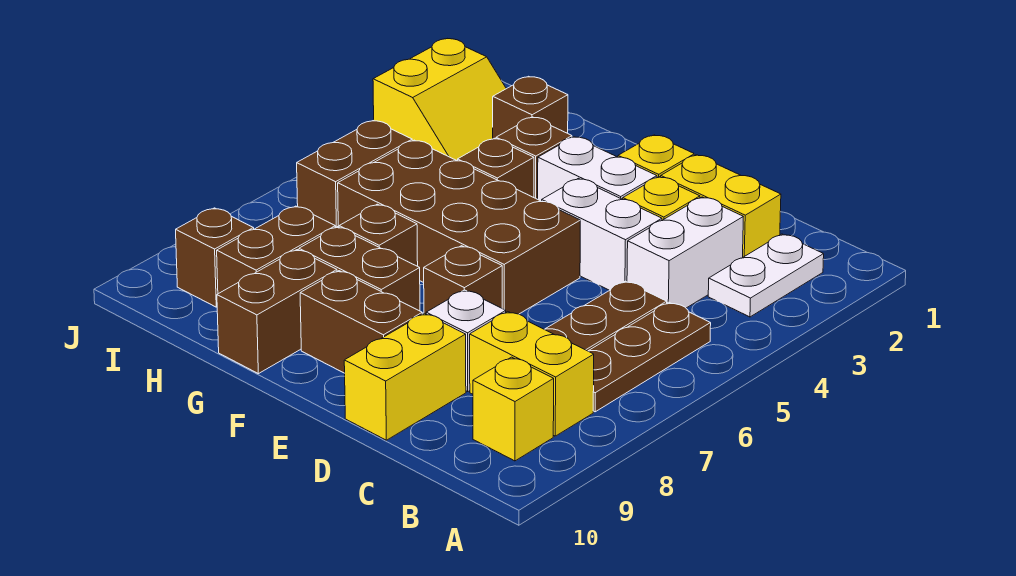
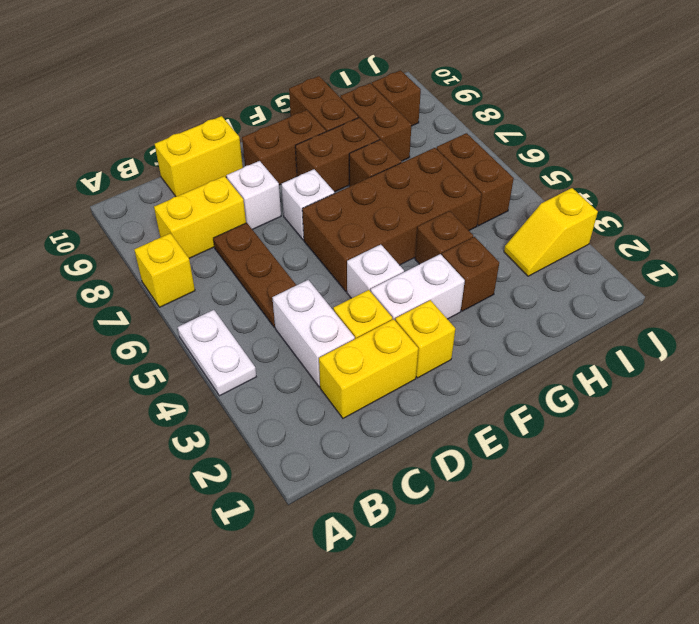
white plate B2:B3 level 1 -> white plate A4:A5 level 1
brown plate B5:B7 level 1 -> none
yellow brick B9 level 1 -> yellow brick A7 level 1
white brick D4:E4 level 1 -> white brick E4 level 1
yellow brick D9:D10 level 1 -> yellow brick C10:D10 level 1
brown brick E7 level 1 -> white brick E7 level 1
brown brick H2 level 1 -> none
yellow slope I2:J3 level 1 top J -> yellow slope I3:J3 level 1 top J

